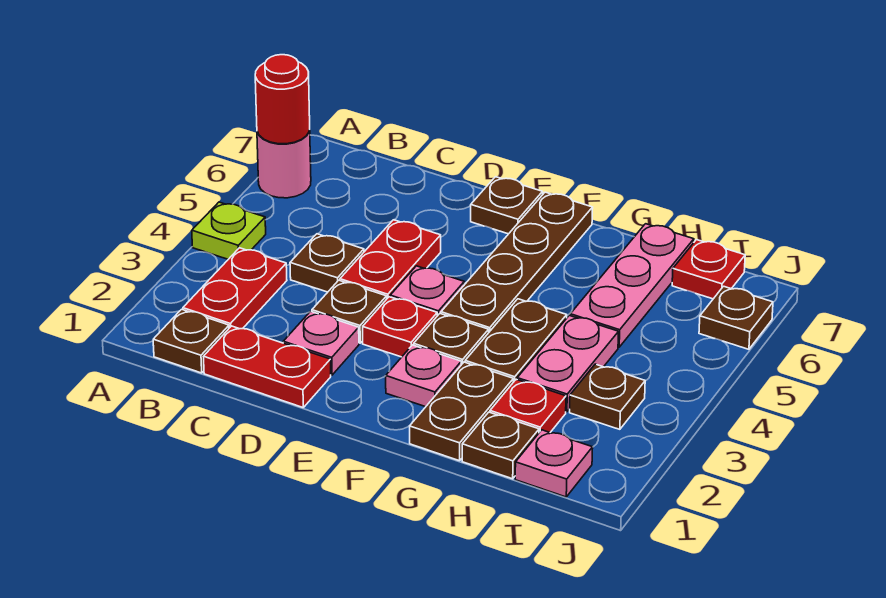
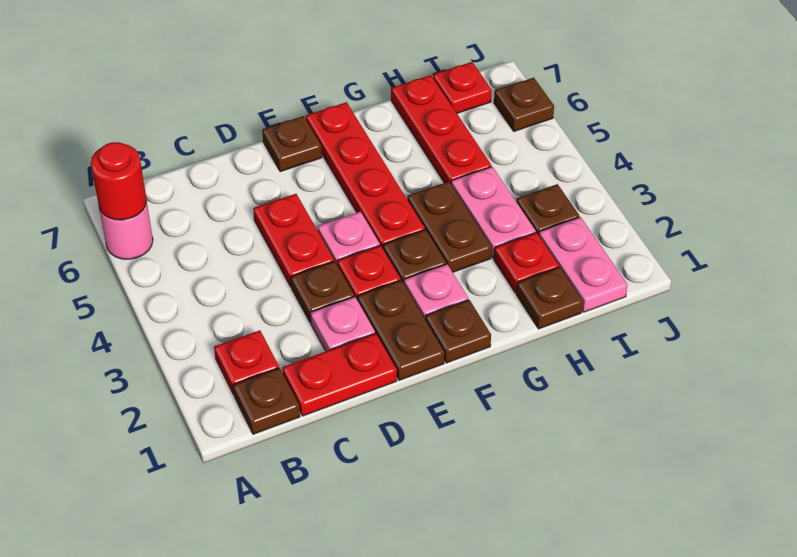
lime plate A4 level 1 -> none
red plate B2:B3 level 1 -> red plate B2 level 1
brown plate C4 level 1 -> brown plate F1 level 1
brown plate F4:F7 level 1 -> red plate F4:F7 level 1
brown plate G1:G2 level 1 -> brown plate E1:E2 level 1
pink plate H5:H7 level 1 -> red plate H5:H7 level 1
pink plate I1 level 1 -> pink plate I1:I2 level 1

